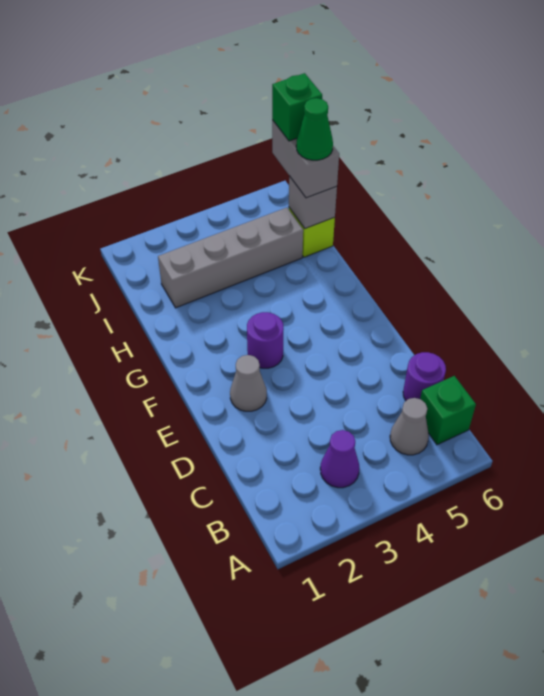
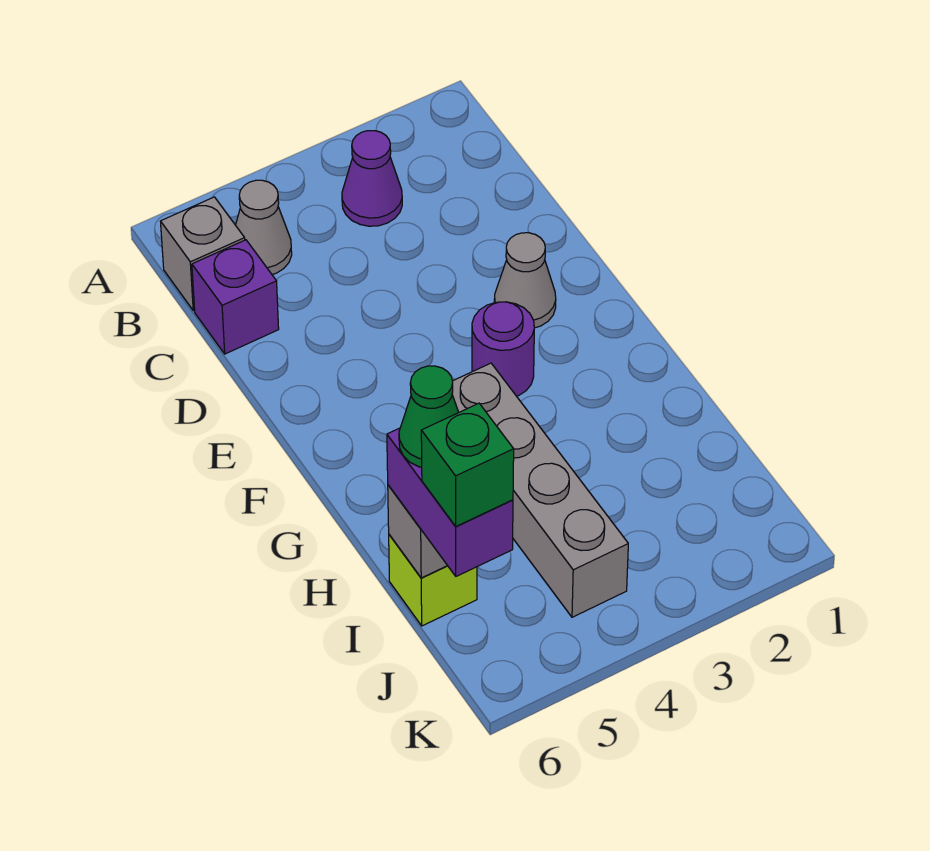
green brick B6 level 1 -> grey brick B6 level 1
purple round brick C6 level 1 -> purple brick C6 level 1
grey brick I2:I5 level 1 -> grey brick G4:J4 level 1
grey brick I6:J6 level 3 -> purple brick I6:J6 level 3

